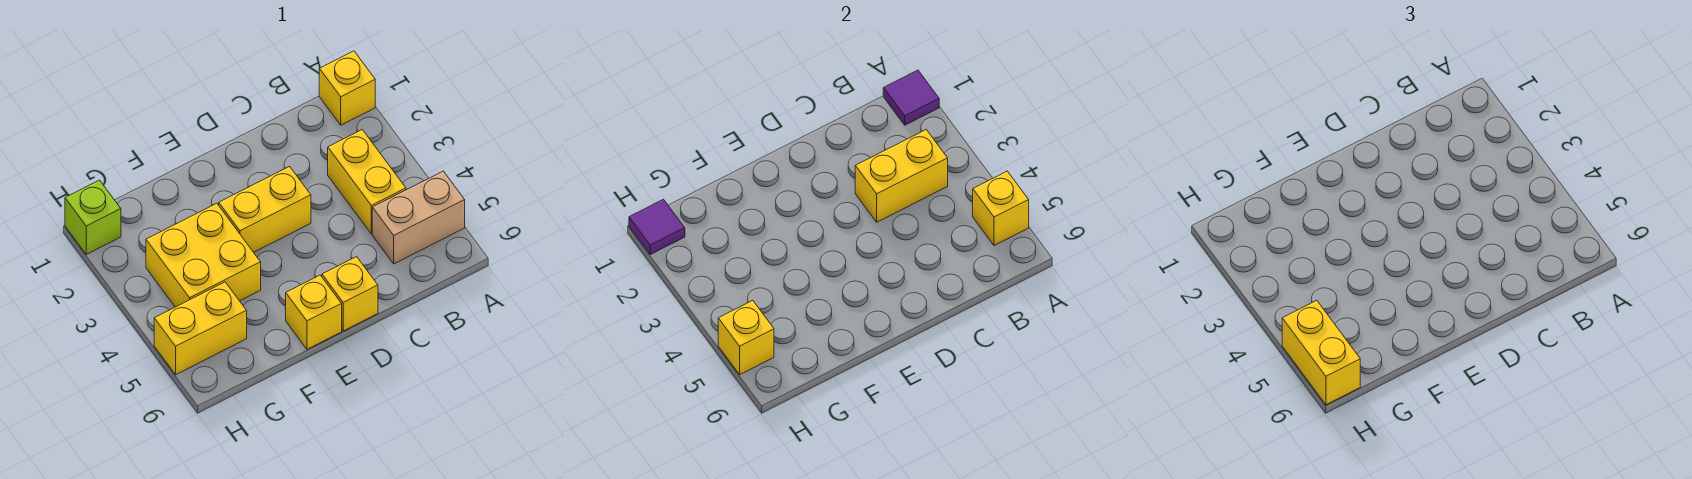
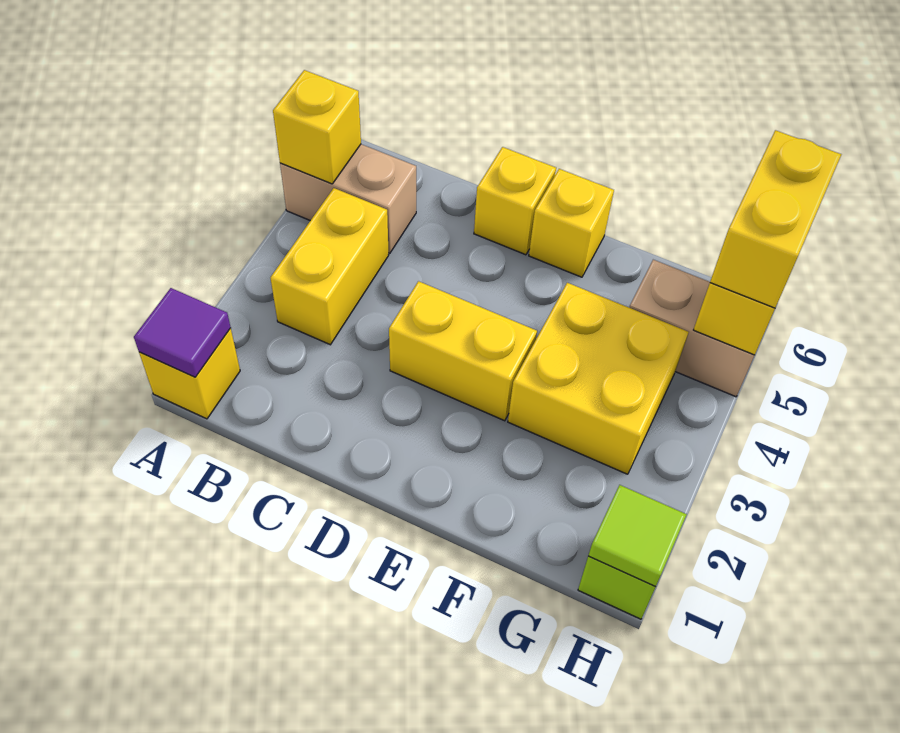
yellow brick B3:C3 level 2 -> none
yellow brick G5:H5 level 1 -> tan brick G5:H5 level 1
purple tile H1 level 2 -> lime tile H1 level 2

